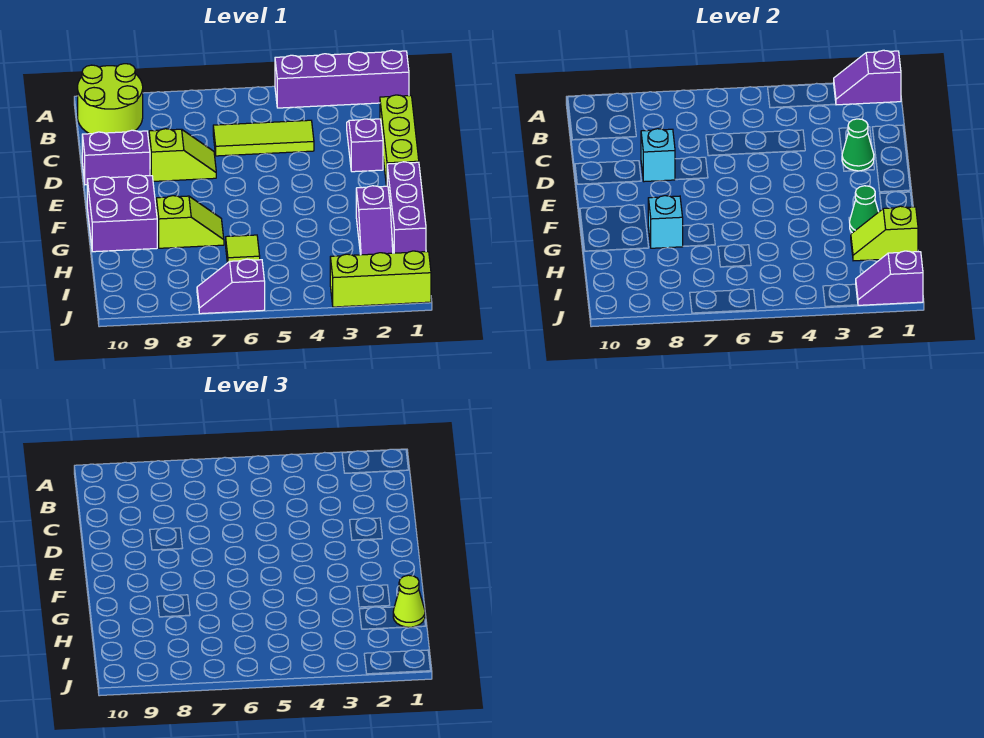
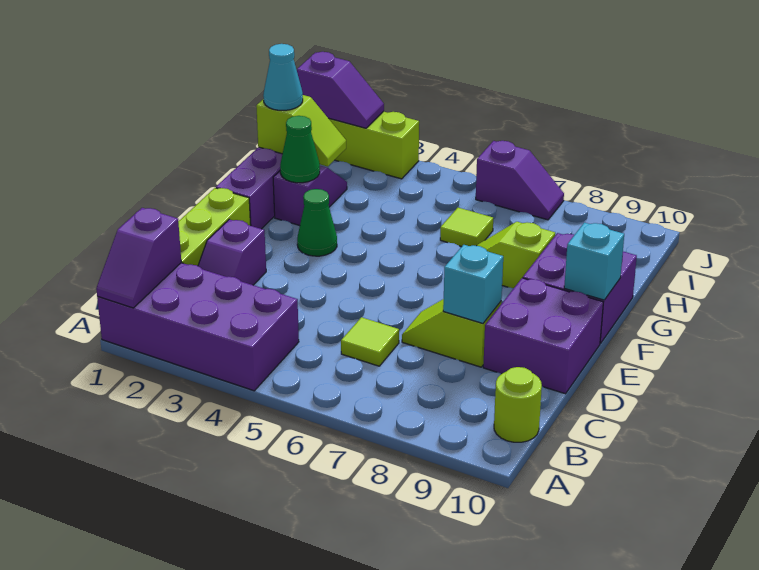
purple brick A1:A4 level 1 -> purple brick A1:B4 level 1
purple slope A1:A2 level 2 top 1 -> purple slope A1:B1 level 2 top B
lime round brick A9:B10 level 1 -> lime round brick B10 level 1
lime tile C4:C6 level 1 -> lime tile C6 level 1
green cone D2 level 2 -> green cone F3 level 1
purple brick D9:D10 level 1 -> purple brick D9:E10 level 1
cyan brick G8 level 2 -> cyan brick F10 level 2
lime cone H1 level 3 -> cyan cone H1 level 3

